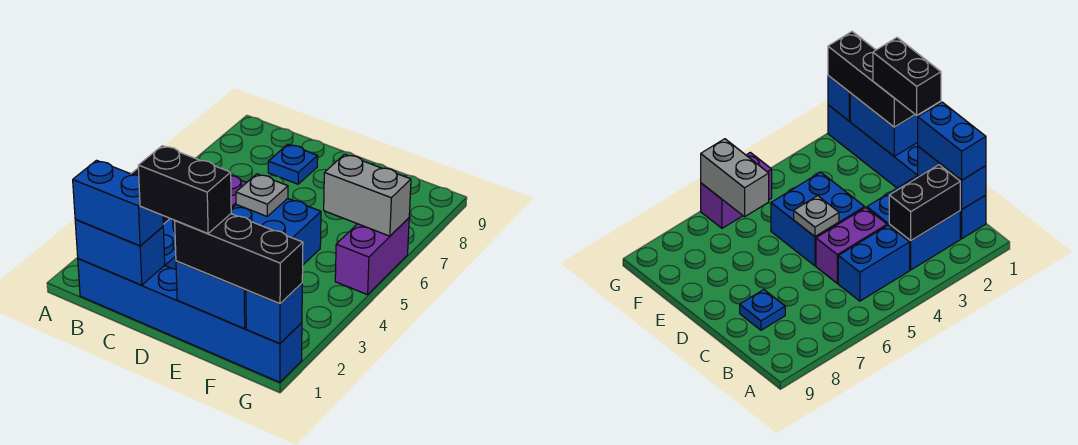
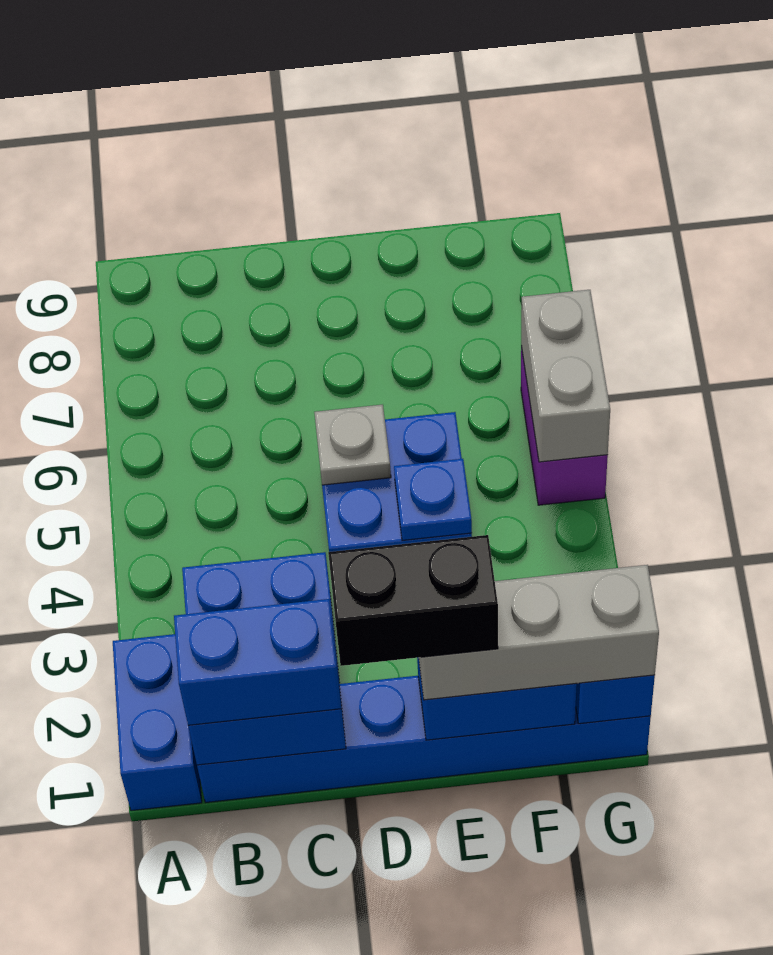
black brick B2:B3 level 2 -> none
blue brick B4:B5 level 1 -> blue brick A1:A2 level 1
purple brick C4:C5 level 1 -> none
blue plate C8 level 1 -> blue plate E4 level 2
black brick E1:G1 level 3 -> grey brick E1:G1 level 3
grey brick F6:G6 level 2 -> grey brick G5:G6 level 2

